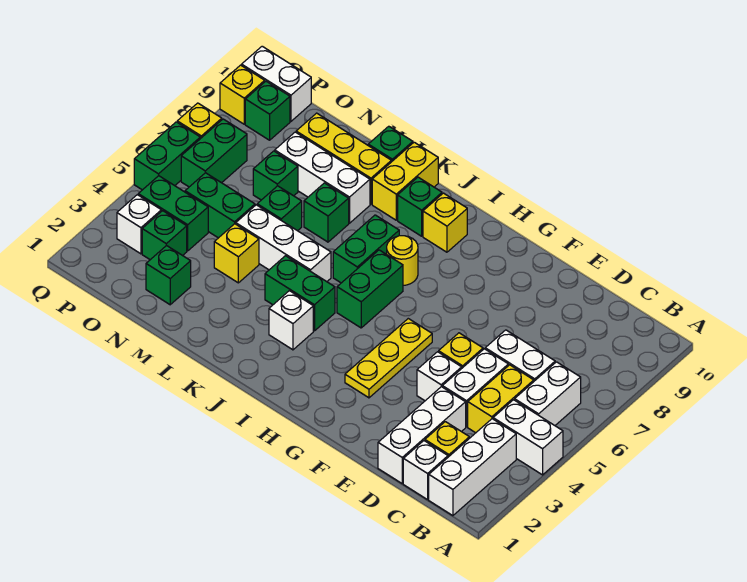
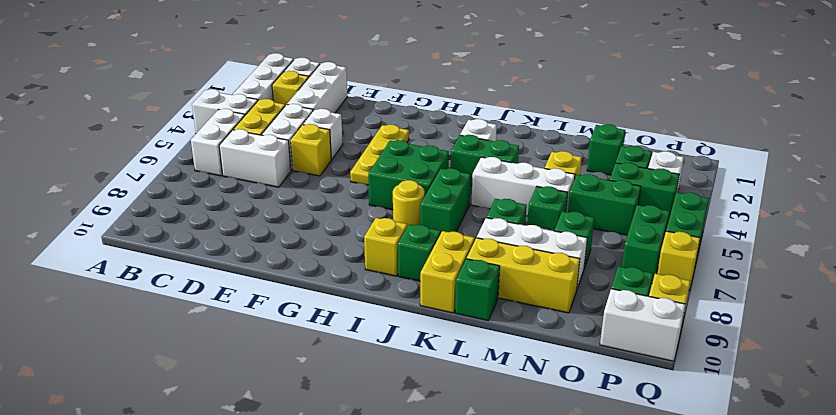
green brick I5:I6 level 1 -> green brick H5:I6 level 1

